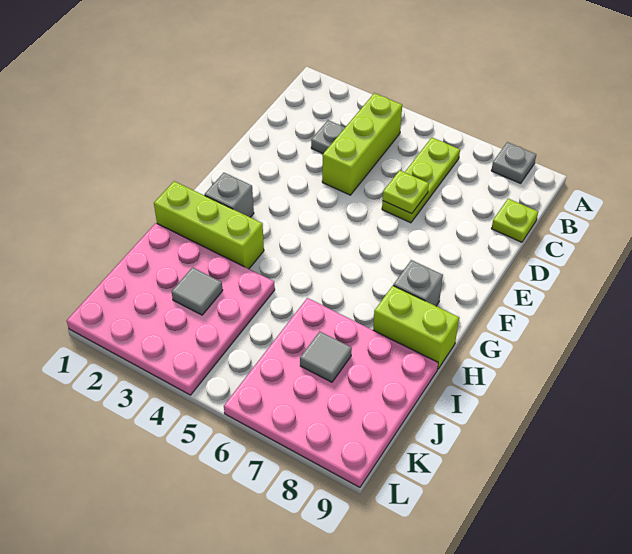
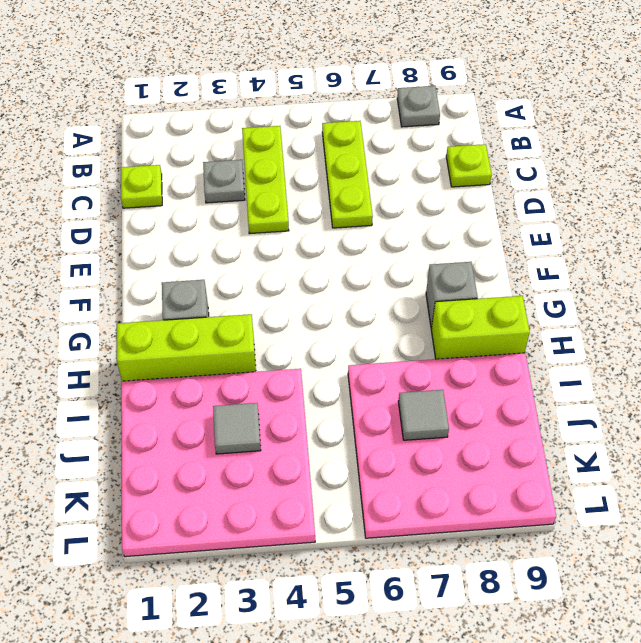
lime brick B4:D4 level 1 -> lime plate B4:D4 level 1
lime plate D6 level 2 -> lime plate C1 level 1

